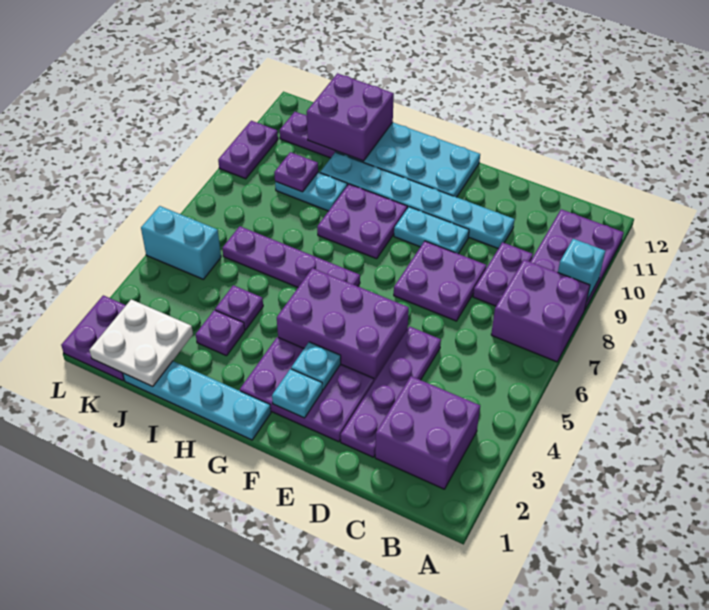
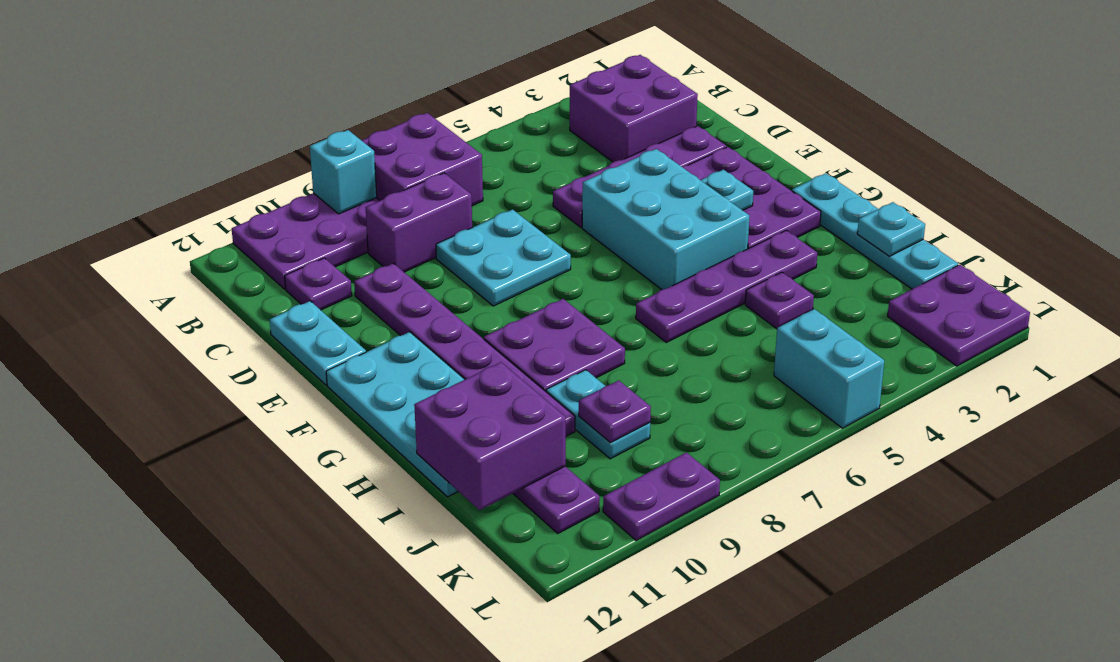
purple plate C8:C9 level 1 -> purple brick C8:C9 level 1
purple plate D7:E8 level 1 -> cyan plate D7:E8 level 1
cyan plate D10:I10 level 1 -> purple plate D10:I10 level 1
purple brick E4:G5 level 1 -> cyan brick E4:G5 level 1
cyan plate E9:F9 level 1 -> cyan plate D12:E12 level 1
cyan plate F2 level 2 -> cyan plate I1 level 2
purple plate G6:J6 level 1 -> purple plate H3:H6 level 1
purple plate I3 level 1 -> purple plate C11 level 1
white plate J1:K2 level 2 -> none

